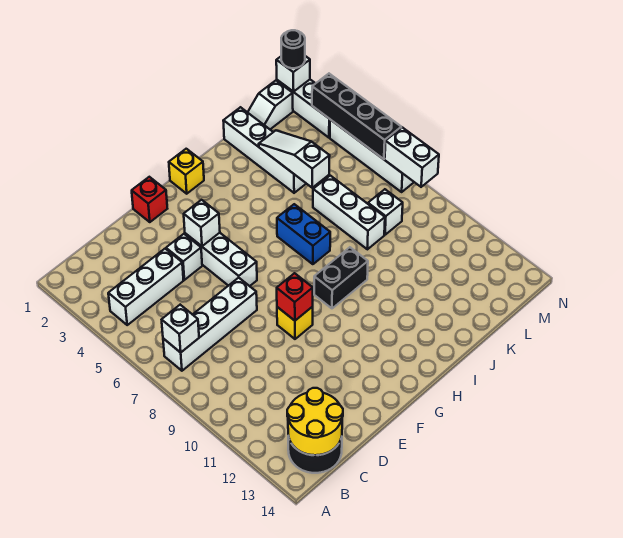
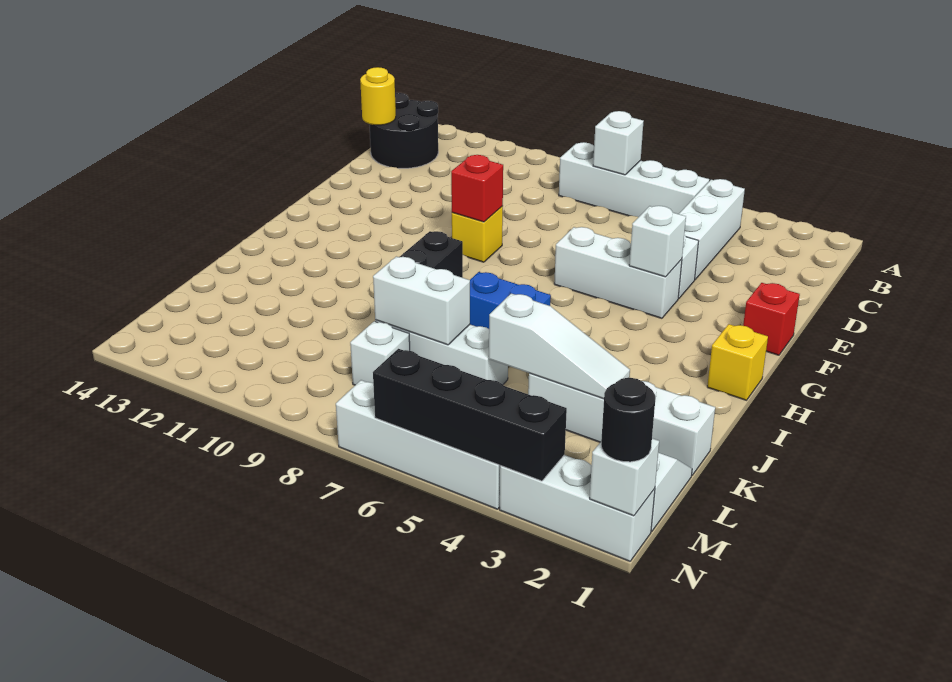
white brick B7:E7 level 1 -> white brick B5:B8 level 1
yellow round brick B13:C14 level 2 -> yellow round brick C14 level 2
white brick N7:N8 level 2 -> white brick K7:K8 level 2

